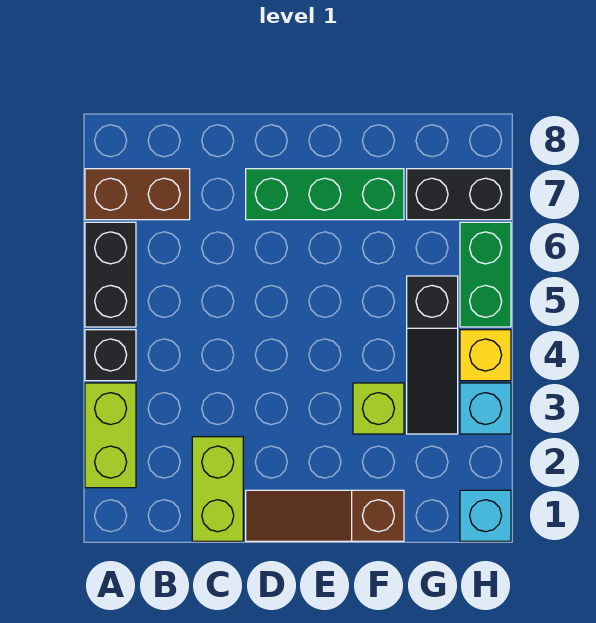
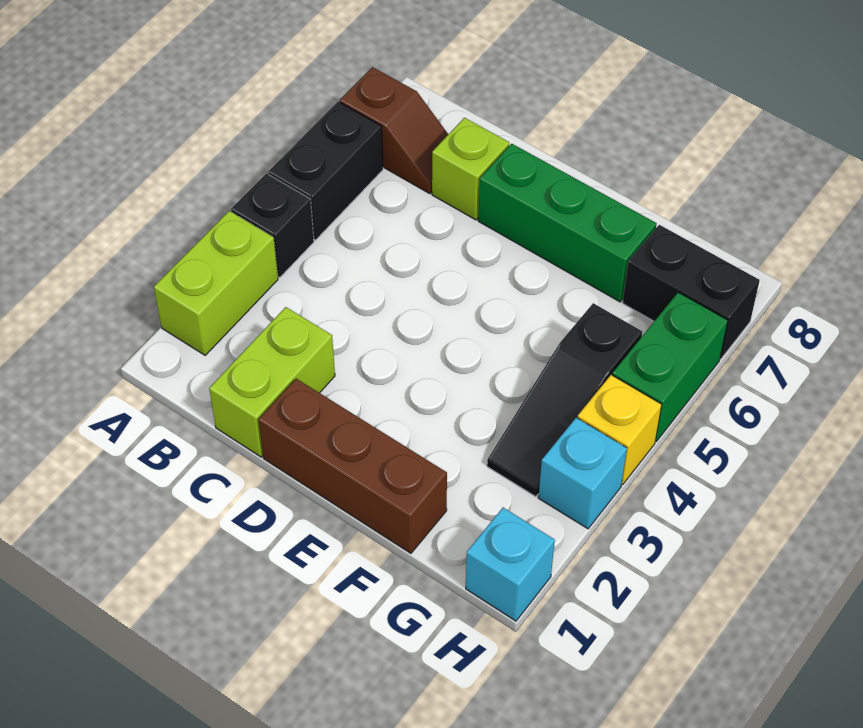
brown brick A7:B7 level 1 -> brown slope A7:B7 level 1 top A
brown slope D1:F1 level 1 top F -> brown brick D1:F1 level 1
lime brick F3 level 1 -> lime brick C7 level 1

